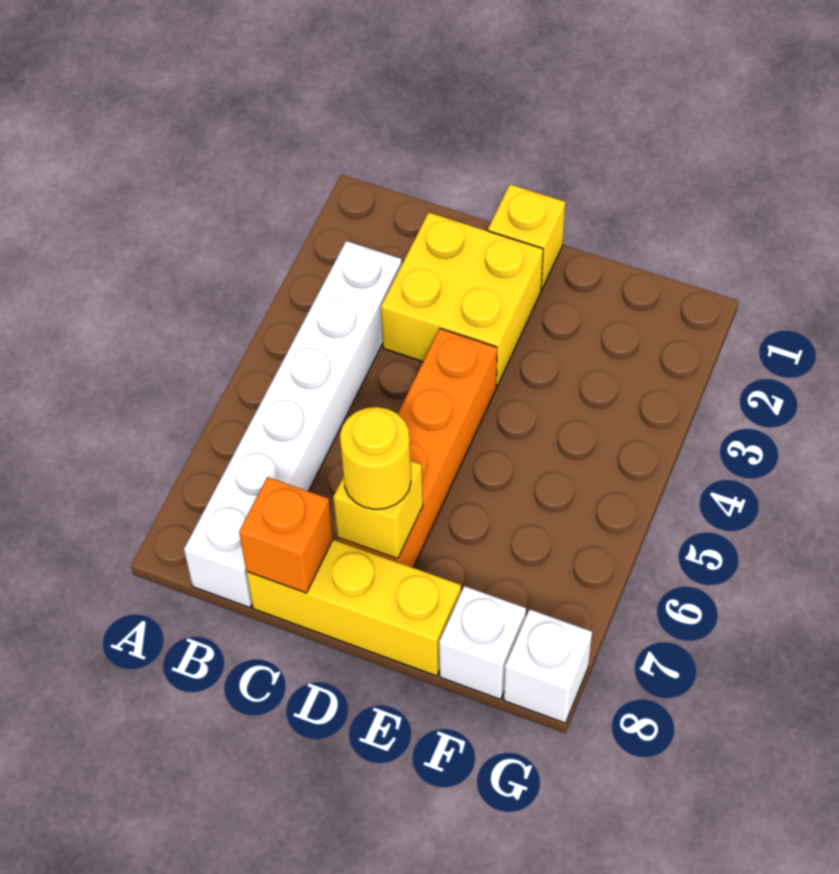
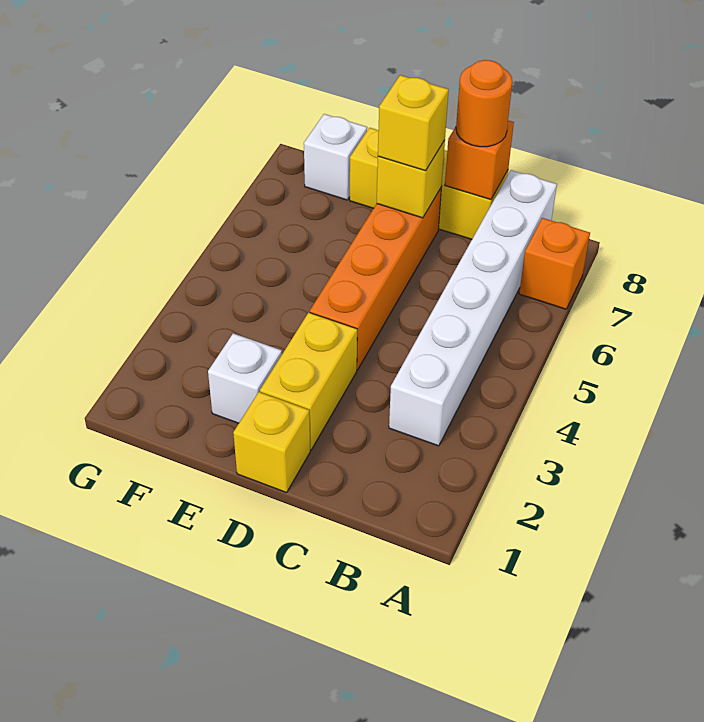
none -> orange brick A7 level 1
yellow brick C2:D3 level 1 -> yellow brick D2:D3 level 1
none -> orange round brick C8 level 3
yellow round brick D7 level 3 -> yellow brick D7 level 3
white brick G8 level 1 -> white brick E2 level 1

